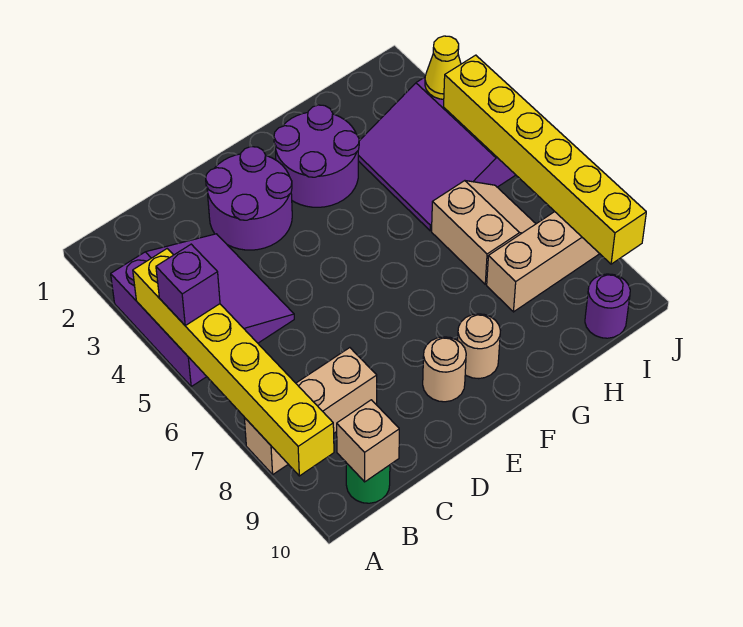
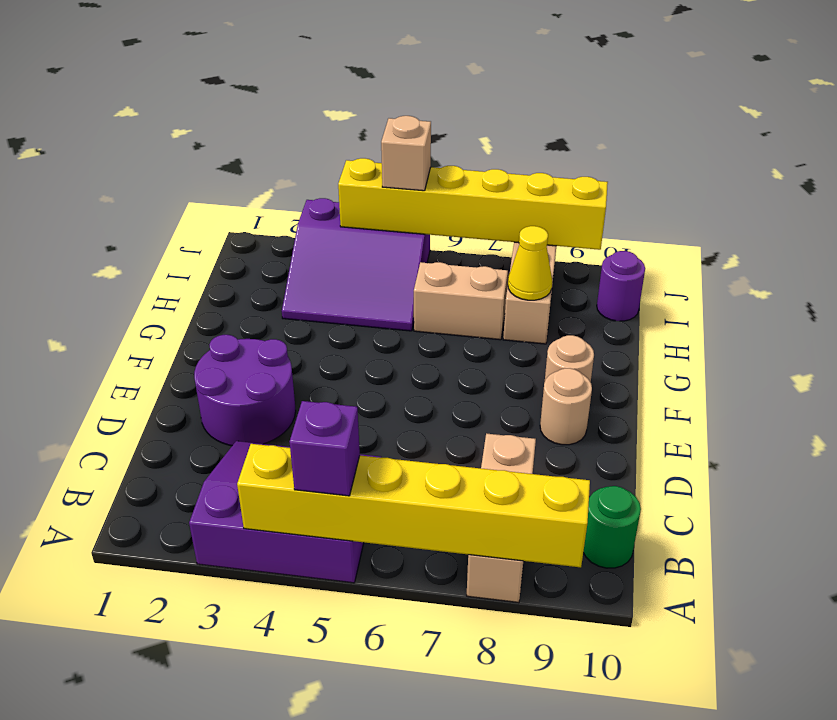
tan brick B10 level 2 -> tan brick J5 level 3
purple round brick F2:G3 level 1 -> none
yellow cone J3 level 2 -> yellow cone H8 level 2

